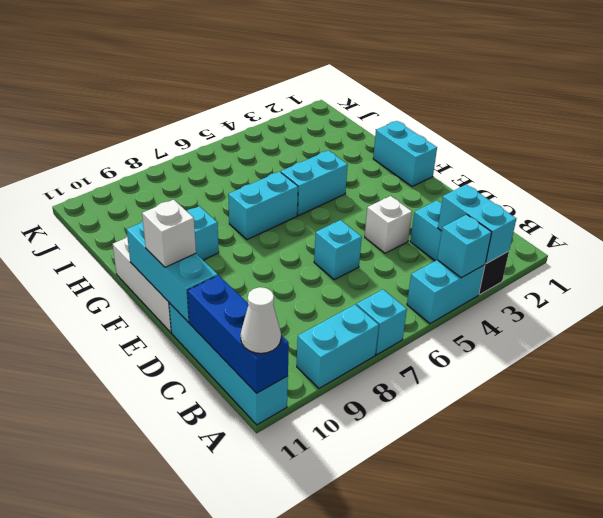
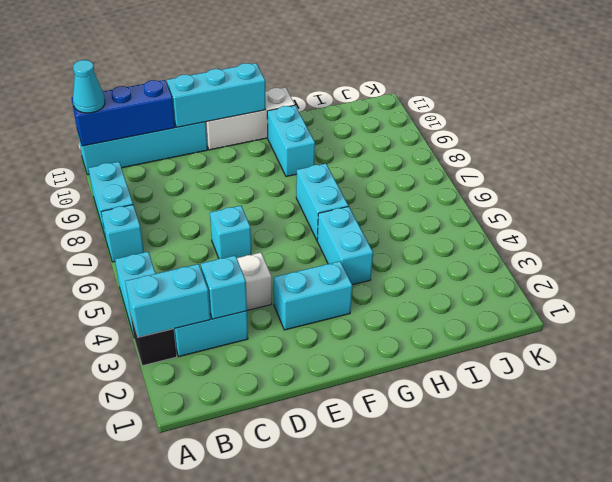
cyan brick A4 level 2 -> cyan brick C3 level 2
white cone A11 level 3 -> cyan cone A11 level 3
white brick E11 level 3 -> none
cyan brick F1:G1 level 1 -> cyan brick E3:F3 level 1

